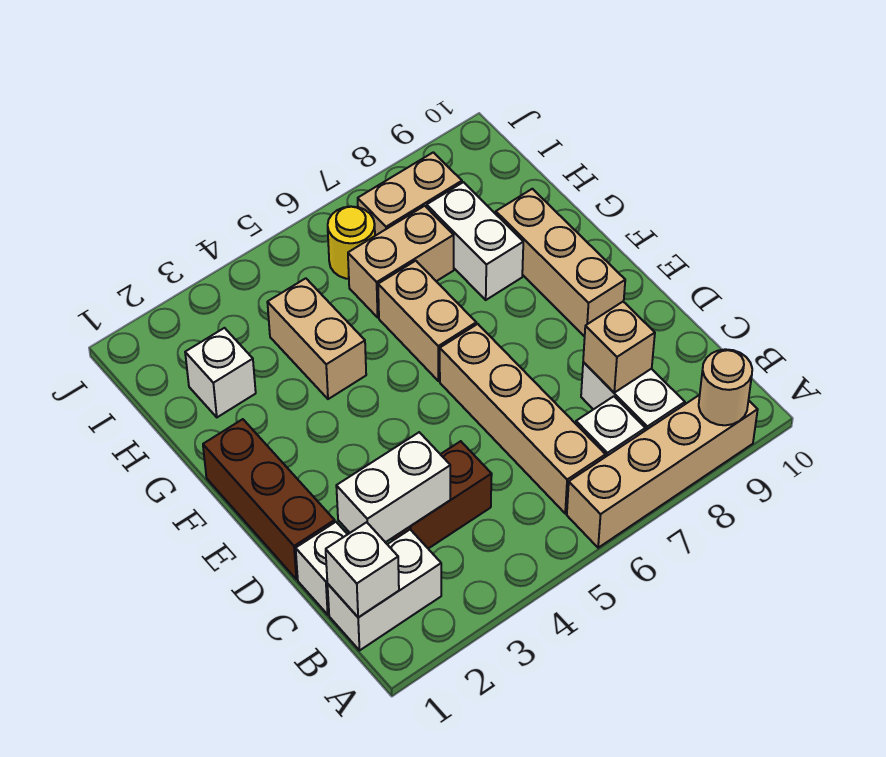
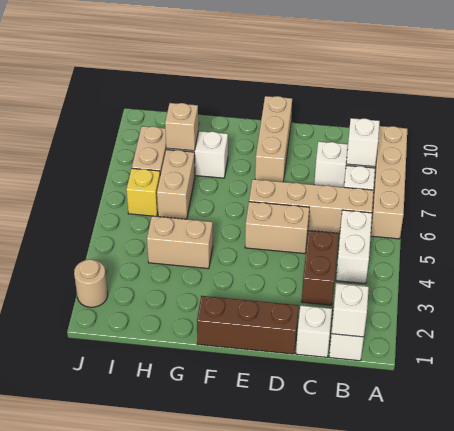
tan round brick A9 level 2 -> tan round brick J2 level 1
white brick C2:C3 level 2 -> white brick B4:B5 level 1
tan brick C8 level 2 -> tan brick H8 level 2
tan brick E9:G9 level 1 -> tan brick E8:E10 level 1
tan brick F6:G6 level 1 -> tan brick D5:E5 level 1
white brick H2 level 1 -> white brick B8 level 2
yellow round brick I6 level 1 -> yellow brick I6 level 1

